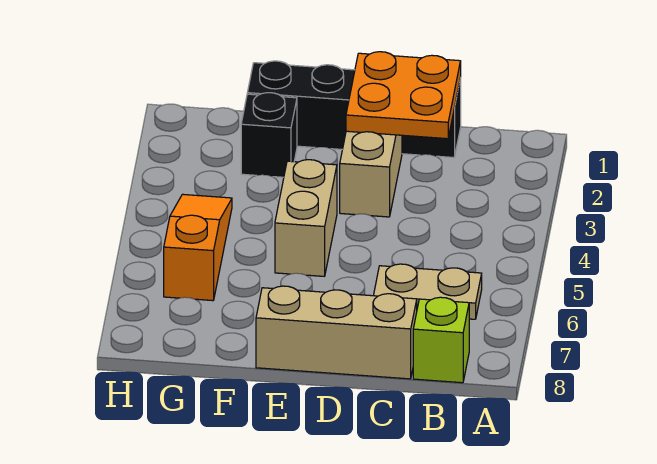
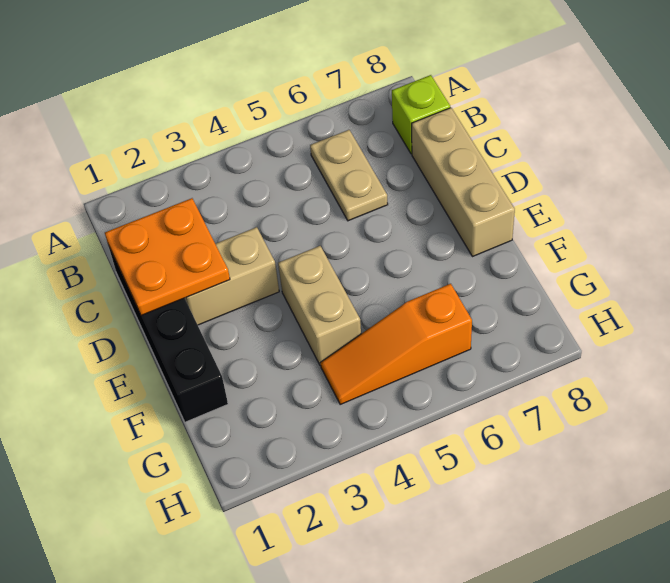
tan brick E4:E5 level 1 -> tan brick E4:F4 level 1
black brick F2 level 1 -> none

